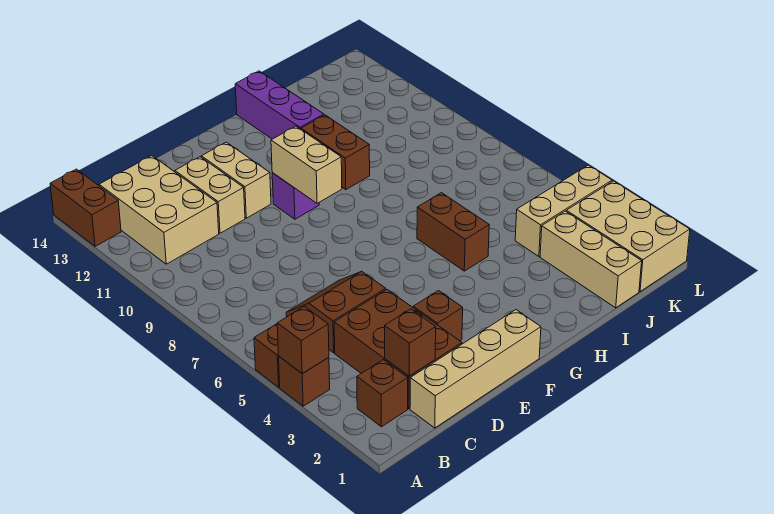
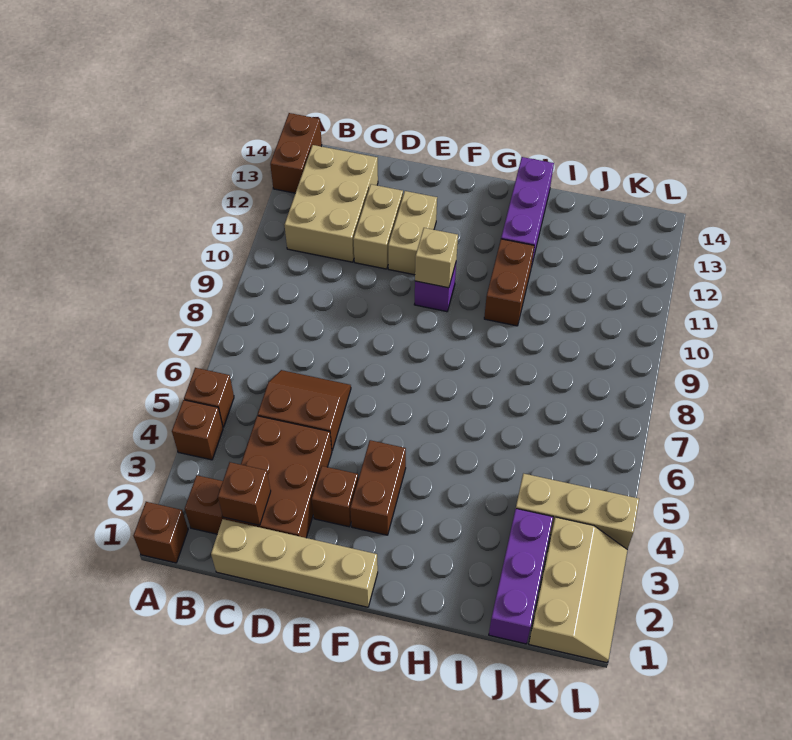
brown brick A4 level 2 -> brown brick A1 level 1
tan brick F9:F10 level 2 -> tan brick F10 level 2
brown brick H5:H6 level 1 -> brown brick F3:F4 level 1
tan brick J1:J3 level 1 -> purple brick J1:J3 level 1
tan brick K1:L3 level 1 -> tan slope K1:L3 level 1 top K

